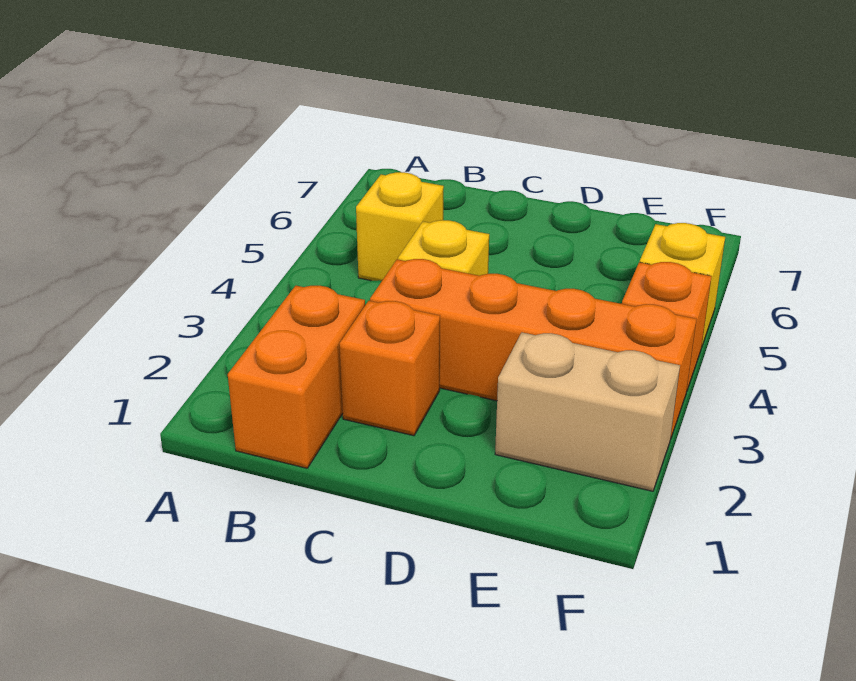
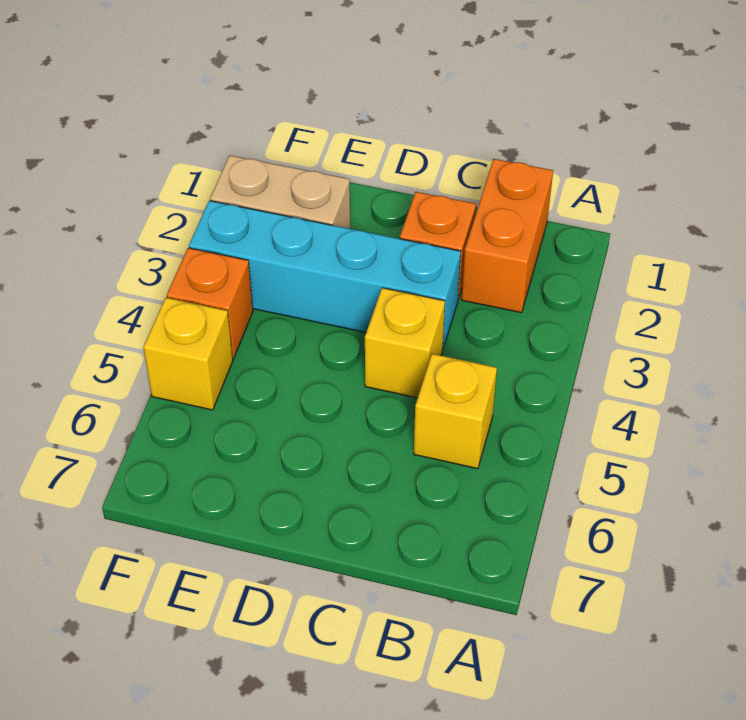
orange brick C3:F3 level 1 -> cyan brick C3:F3 level 1

